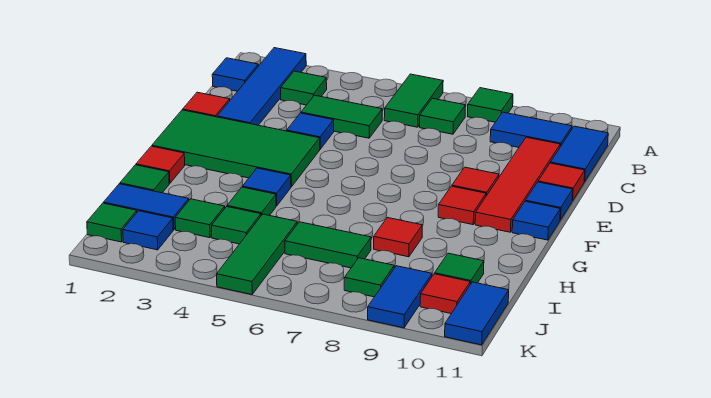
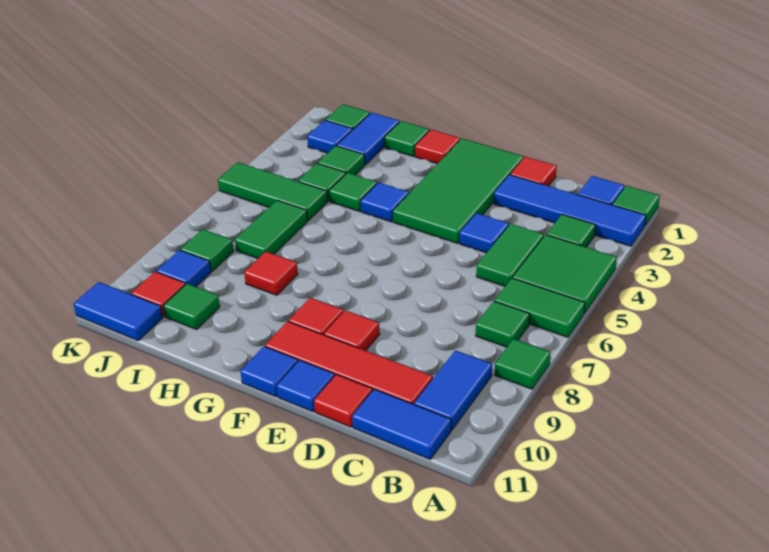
none -> green tile A1 level 1
none -> green tile A4:B5 level 1
blue tile J9:K9 level 1 -> blue tile J9 level 1

